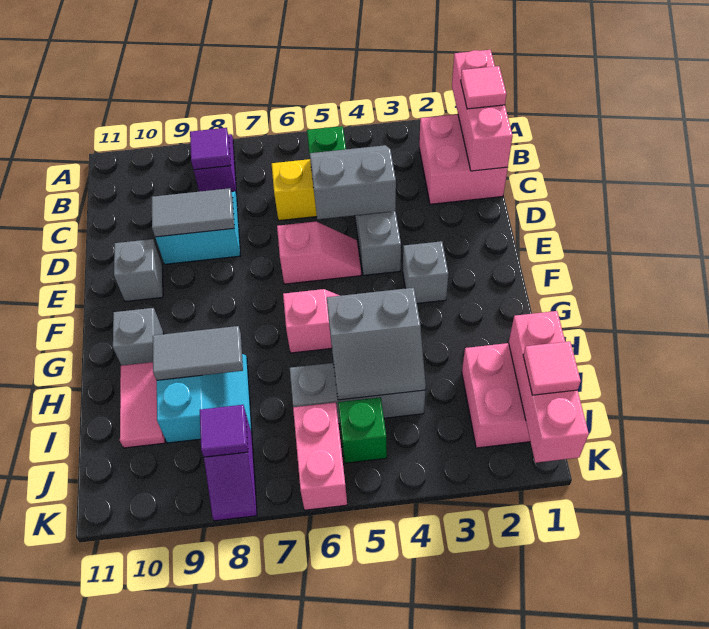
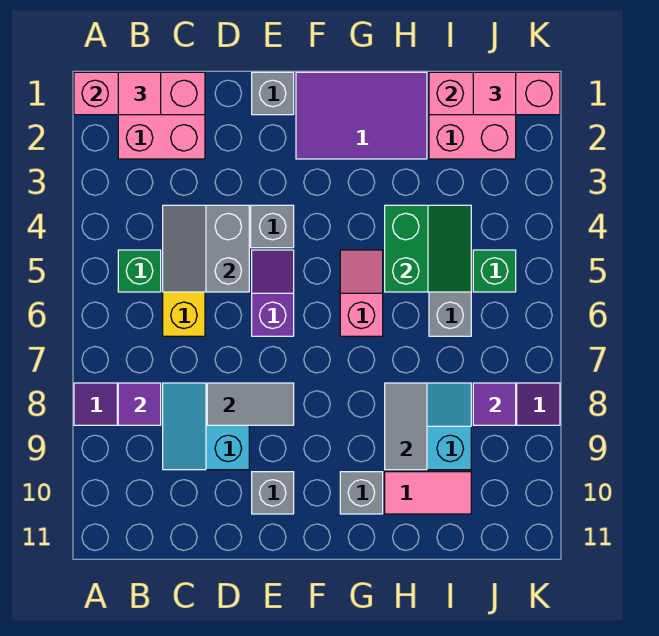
grey tile D8:D9 level 2 -> grey tile D8:E8 level 2
pink slope E5:E6 level 1 top 6 -> purple slope E5:E6 level 1 top 6
none -> purple tile F1:H2 level 1
grey brick F3 level 1 -> grey brick E1 level 1
grey slope H4:I5 level 2 top H -> green slope H4:I5 level 2 top H
pink brick J6:K6 level 1 -> none

